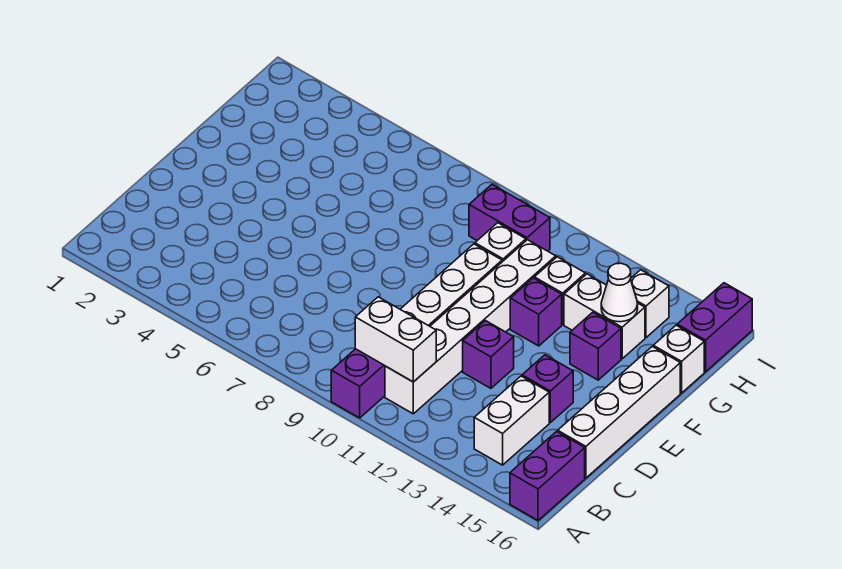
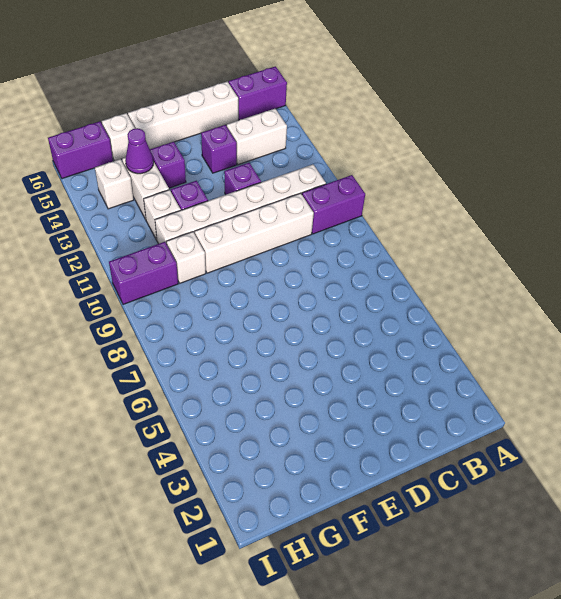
white brick B10:B11 level 2 -> none
white cone G14 level 2 -> purple cone G14 level 2
purple brick H9:H10 level 1 -> purple brick H10:I10 level 1

